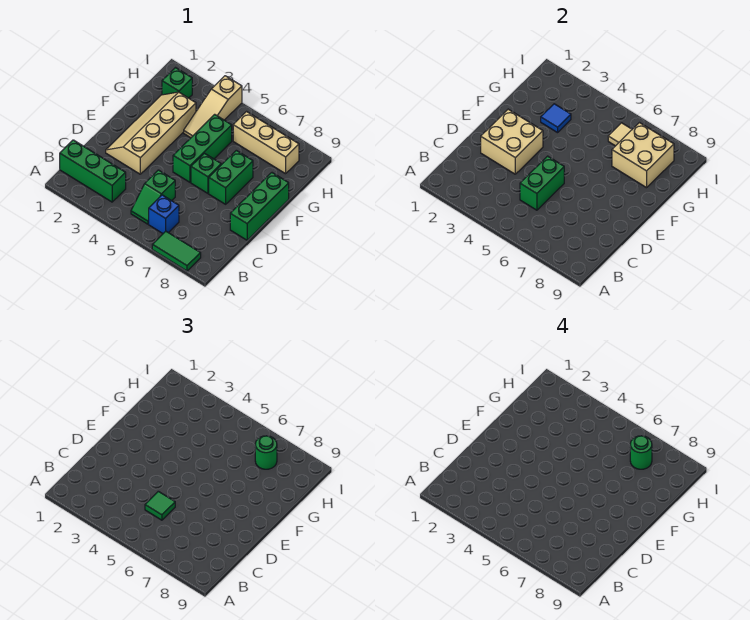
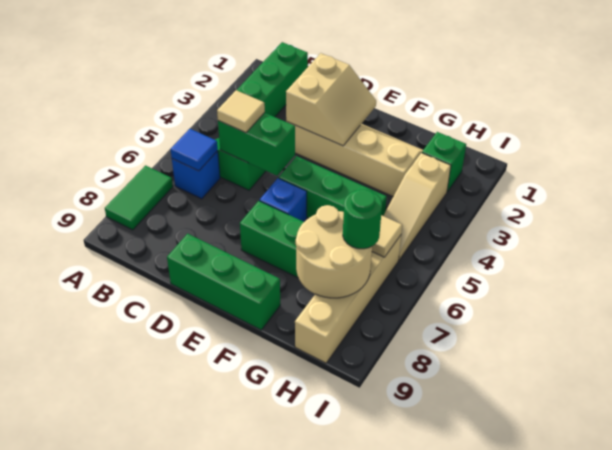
green tile C5 level 3 -> tan tile C5 level 3
tan brick D2:E3 level 2 -> tan slope D2:E3 level 2 top D
green brick E6 level 1 -> blue brick E6 level 1
blue tile G3 level 2 -> blue tile B6 level 2
tan slope G4:I4 level 1 top I -> tan slope H3:H5 level 1 top 3
tan brick G7:H8 level 2 -> tan round brick G7:H8 level 2
tan brick H6:H8 level 1 -> tan brick H6:H9 level 1
green round brick H7 level 4 -> none

